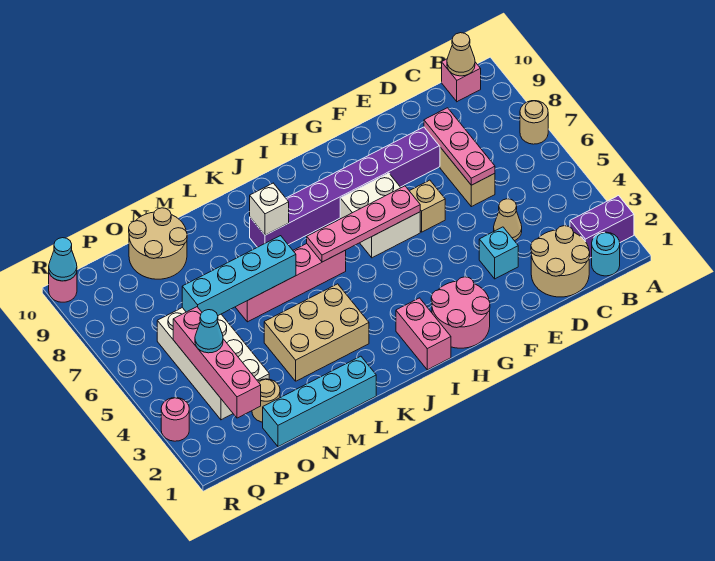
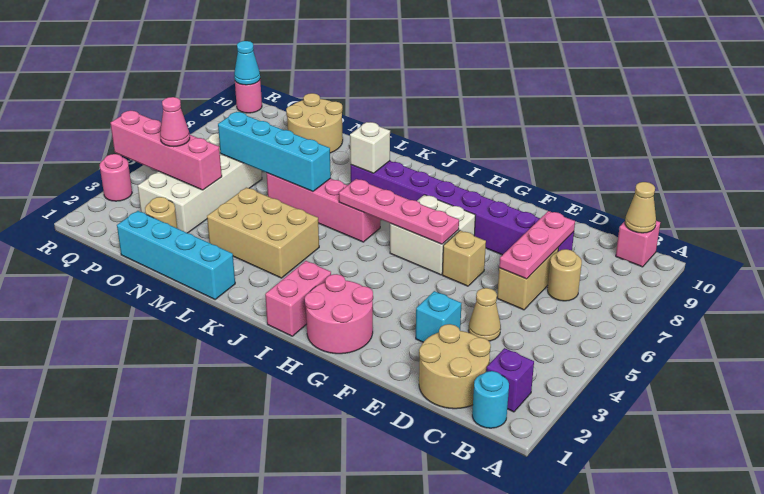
purple brick A2:B2 level 1 -> purple brick B2 level 1
tan round brick A7 level 1 -> tan round brick C7 level 1
pink brick P2:P5 level 2 -> pink brick O4:R4 level 2
cyan cone P4 level 3 -> pink cone P4 level 3

